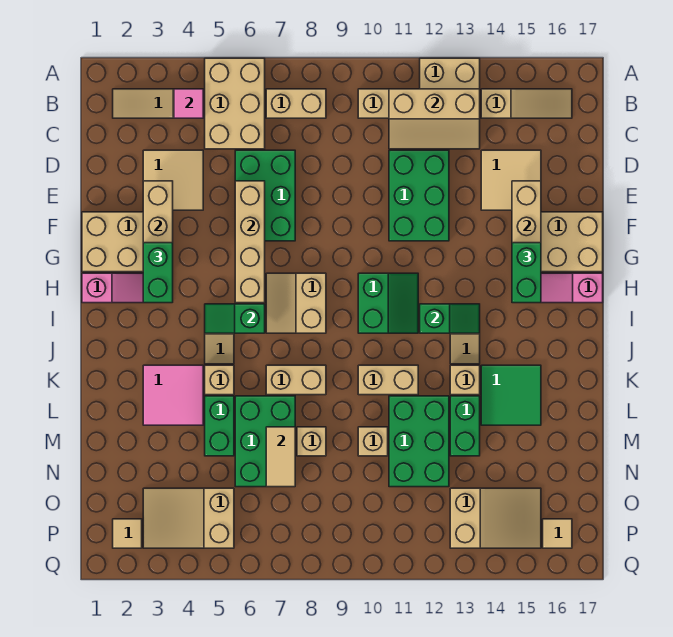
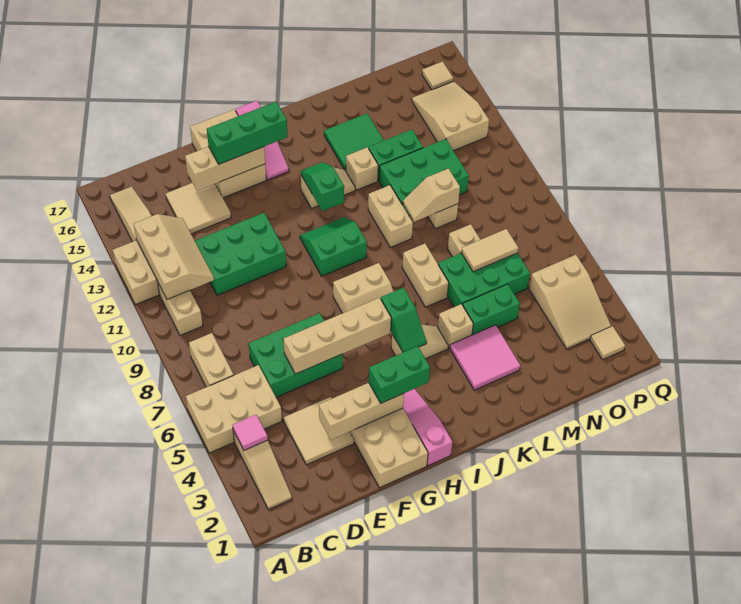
green brick G15:H15 level 3 -> green brick F15:H15 level 3
none -> tan slope L10:M10 level 2 top M

